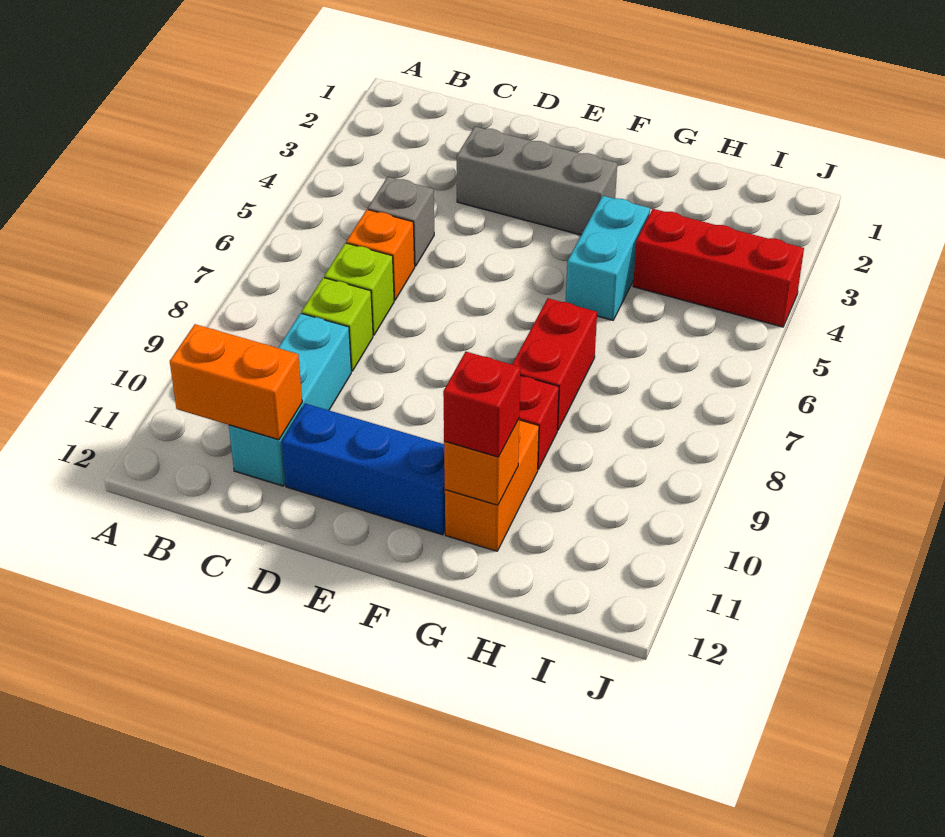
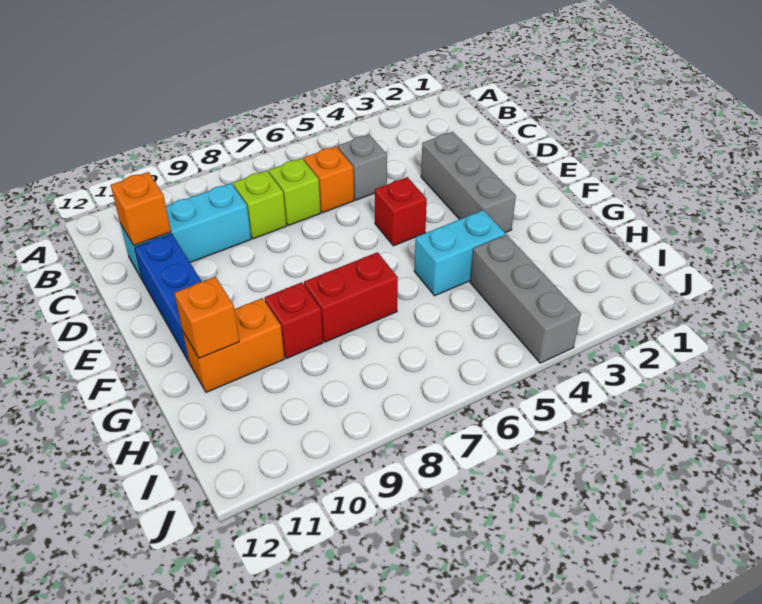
orange brick B11:C11 level 2 -> orange brick C11 level 2
red brick G11 level 3 -> red brick E5 level 1
red brick H4:J4 level 1 -> grey brick H4:J4 level 1

